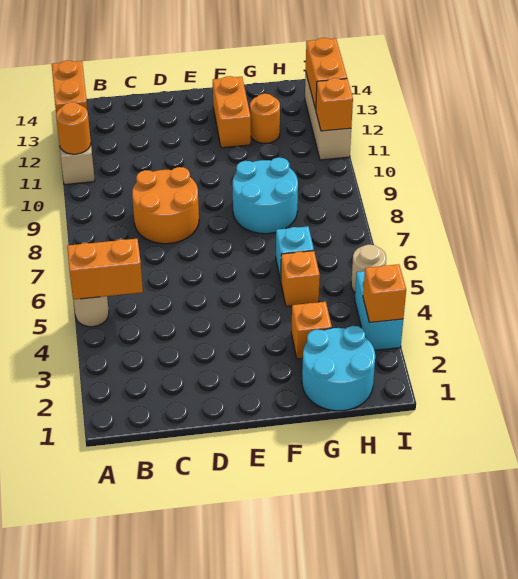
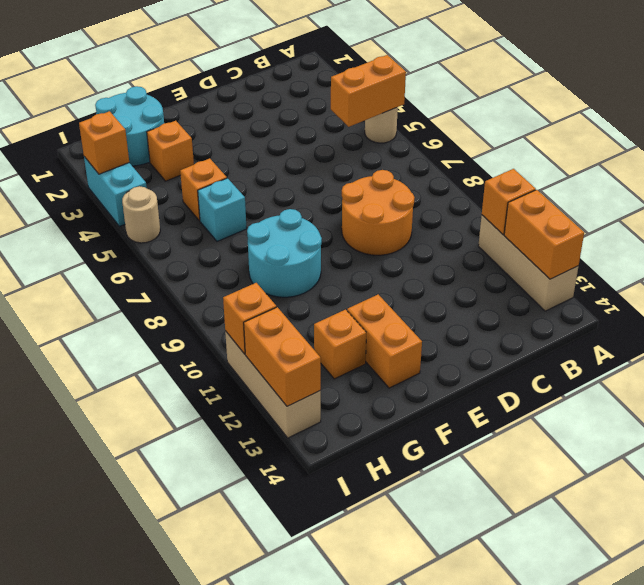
orange round brick A11 level 2 -> orange brick A11 level 2
orange round brick G12 level 1 -> orange brick G12 level 1

